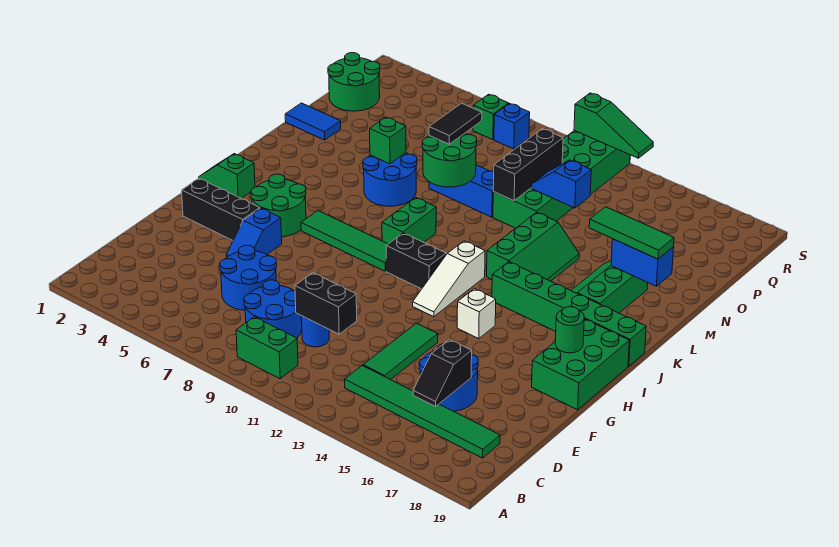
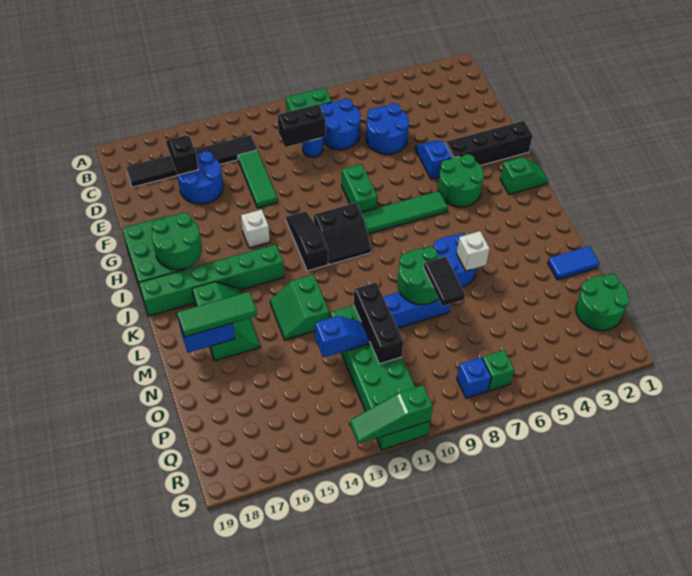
green tile C13:C18 level 1 -> black tile C13:C18 level 1
black brick G2:G4 level 1 -> black brick G1:G4 level 1
white slope H12:J12 level 1 top J -> black slope H12:J12 level 1 top J
green round brick H18 level 2 -> green round brick H17:I18 level 2
green brick J9:K9 level 1 -> green brick G9:H9 level 1
green slope K13:M14 level 1 top 13 -> green slope L13:M14 level 1 top 13
green brick M6 level 2 -> white brick M6 level 2

